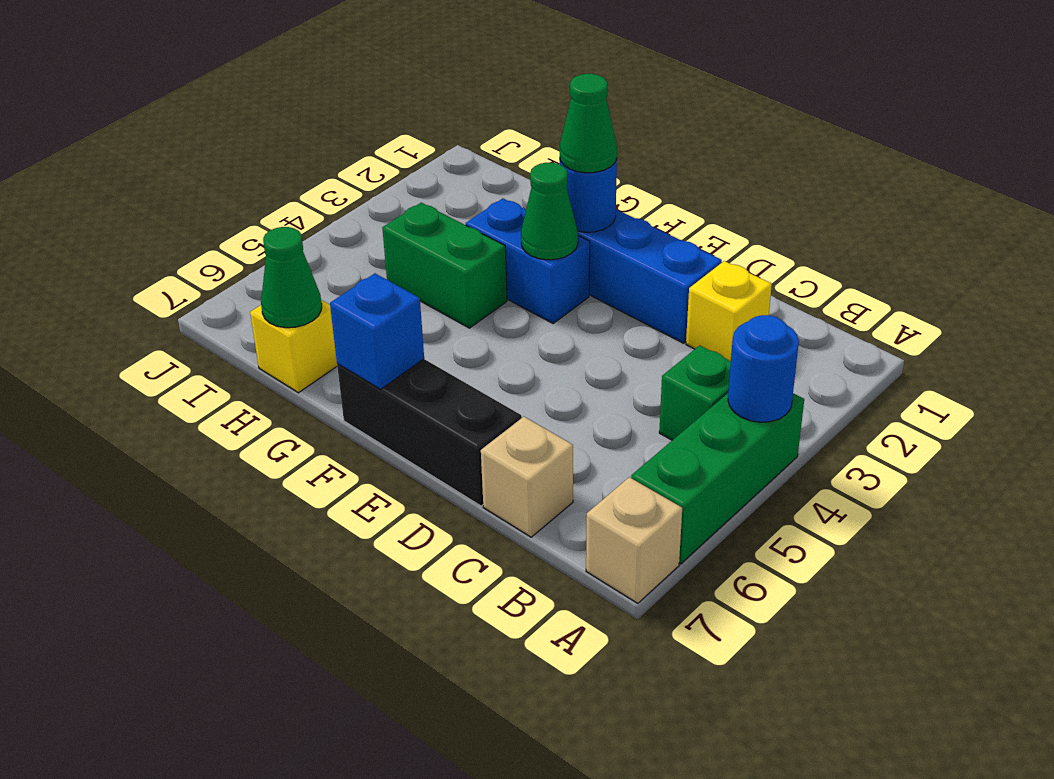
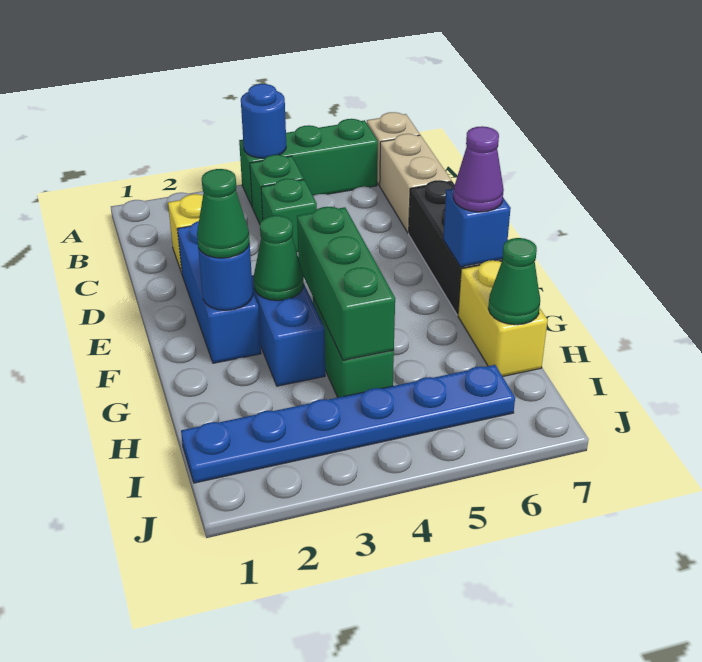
none -> green brick C4 level 1
tan brick C7 level 1 -> tan brick B7:C7 level 1
none -> green brick F4:H4 level 2
none -> purple cone F7 level 3
yellow brick H7 level 1 -> yellow brick G7:H7 level 1
none -> blue plate I1:I6 level 1

